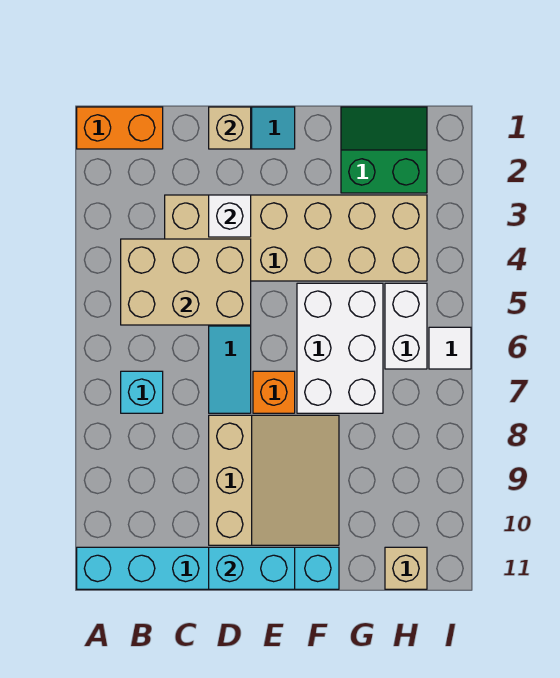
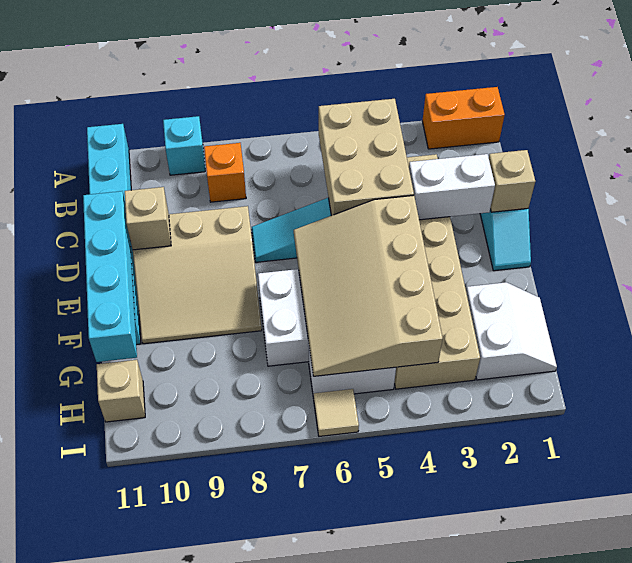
orange brick A1:B1 level 1 -> orange brick A1:A2 level 1
cyan brick B7 level 1 -> cyan brick A9 level 1
white brick D3 level 2 -> white brick D2:D3 level 2
none -> tan brick D10 level 2
cyan brick D11:E11 level 2 -> cyan brick D11:G11 level 2
none -> tan slope E4:H6 level 2 top 4
orange brick E7 level 1 -> orange brick B8 level 1
green slope G1:H2 level 1 top 2 -> white slope G1:H2 level 1 top 2
white tile I6 level 1 -> tan tile I6 level 1

